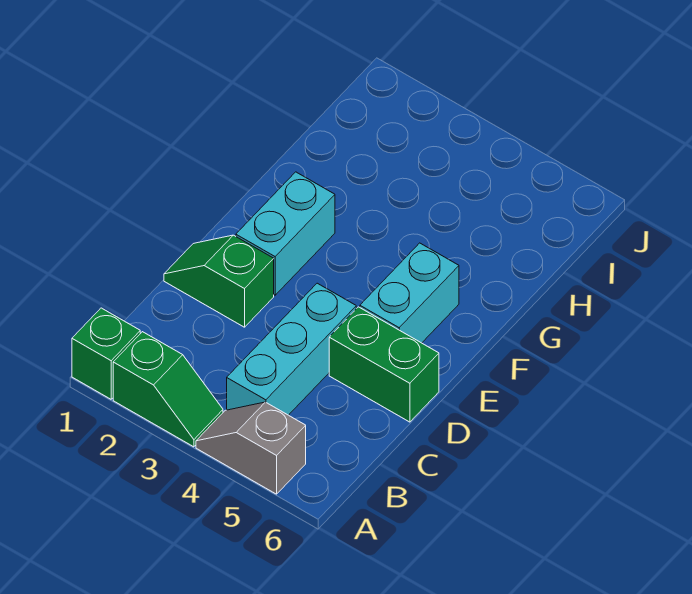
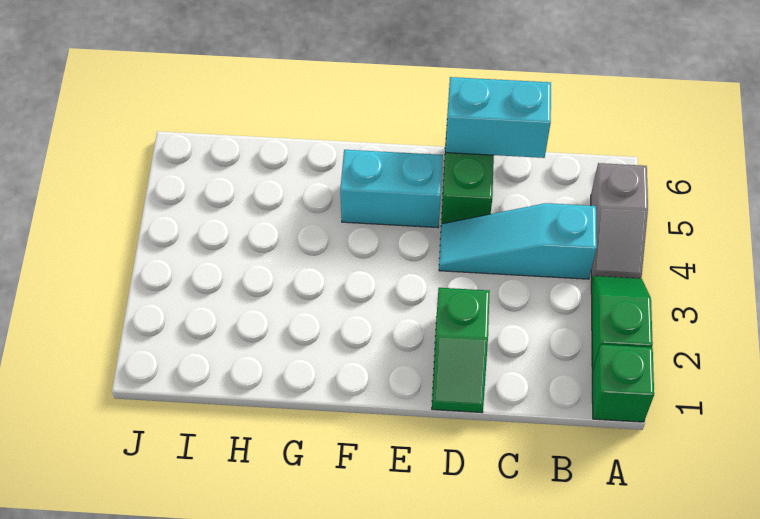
cyan brick B4:D4 level 1 -> cyan slope B4:D4 level 1 top B
cyan brick E2:F2 level 1 -> cyan brick C6:D6 level 2

